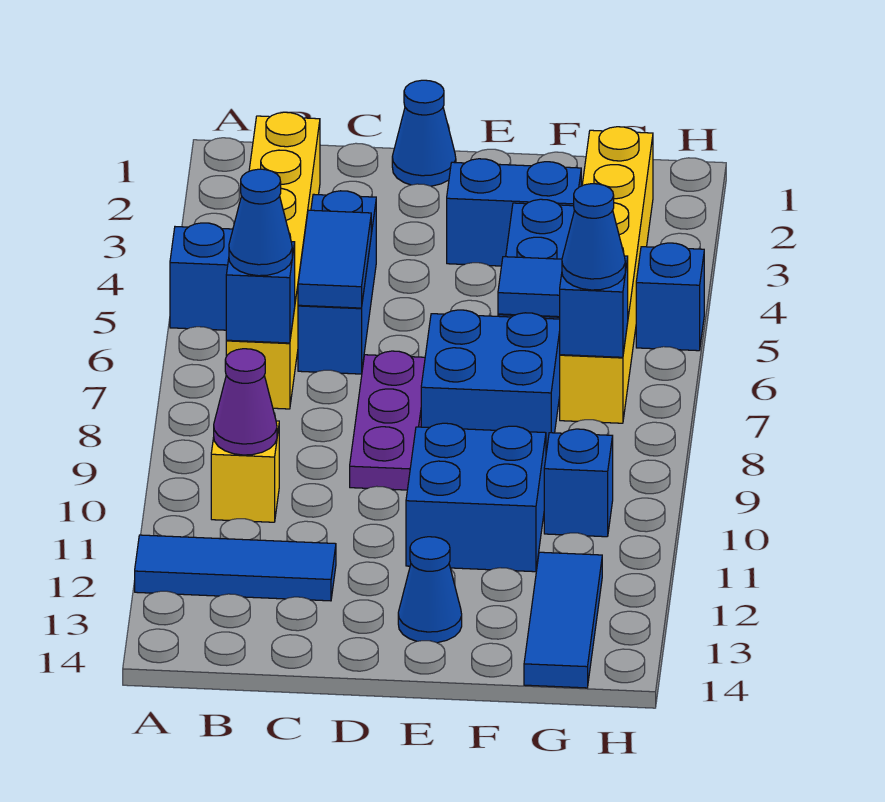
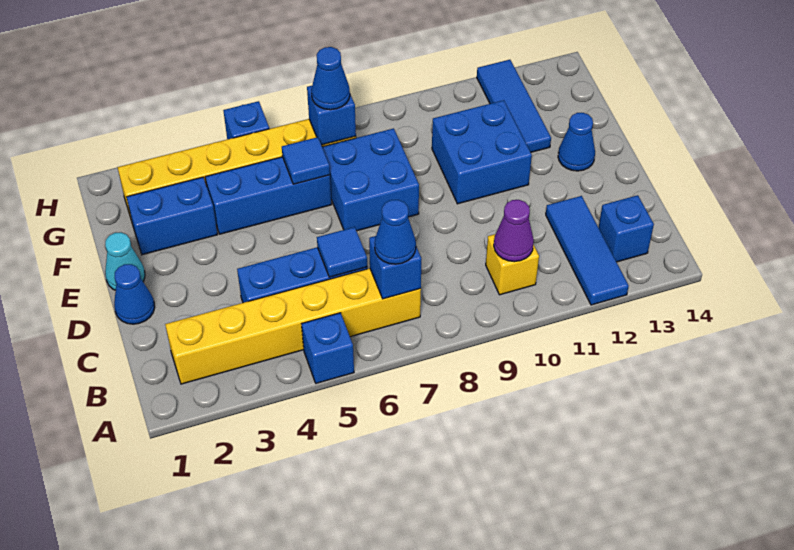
blue tile C5:C6 level 2 -> blue tile C6 level 2
purple plate D7:D9 level 1 -> none
none -> cyan cone E1 level 1
blue brick E3:F3 level 1 -> blue brick F2:F3 level 1
blue brick G10 level 1 -> blue brick B13 level 1
blue tile G12:G14 level 1 -> blue tile F12:H12 level 1

